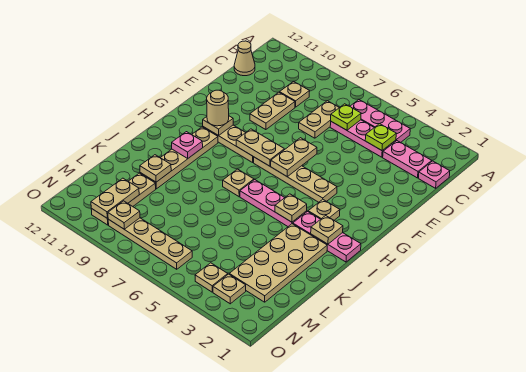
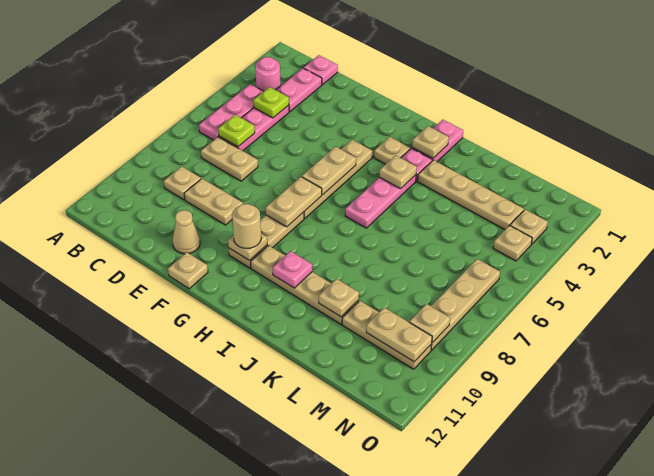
none -> pink round brick B3 level 1
tan cone C12 level 1 -> tan cone E11 level 1
tan plate F6:G6 level 2 -> tan plate G5:G6 level 2
tan plate I7 level 1 -> tan plate F12 level 1
tan plate J2:M3 level 1 -> tan plate J3:M3 level 1

